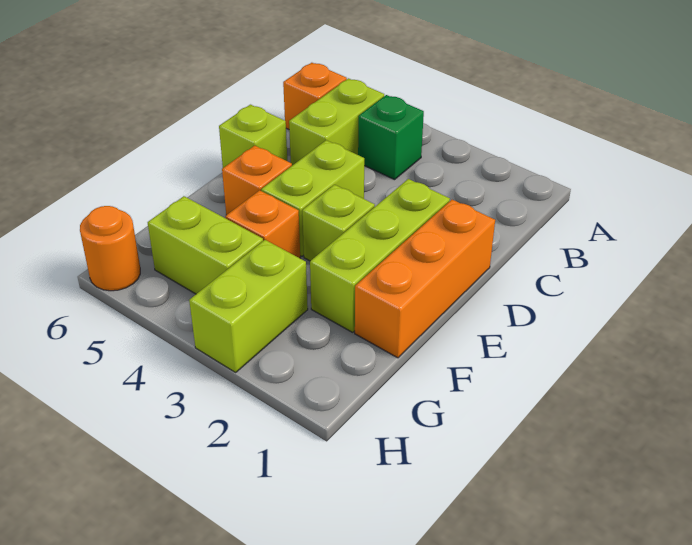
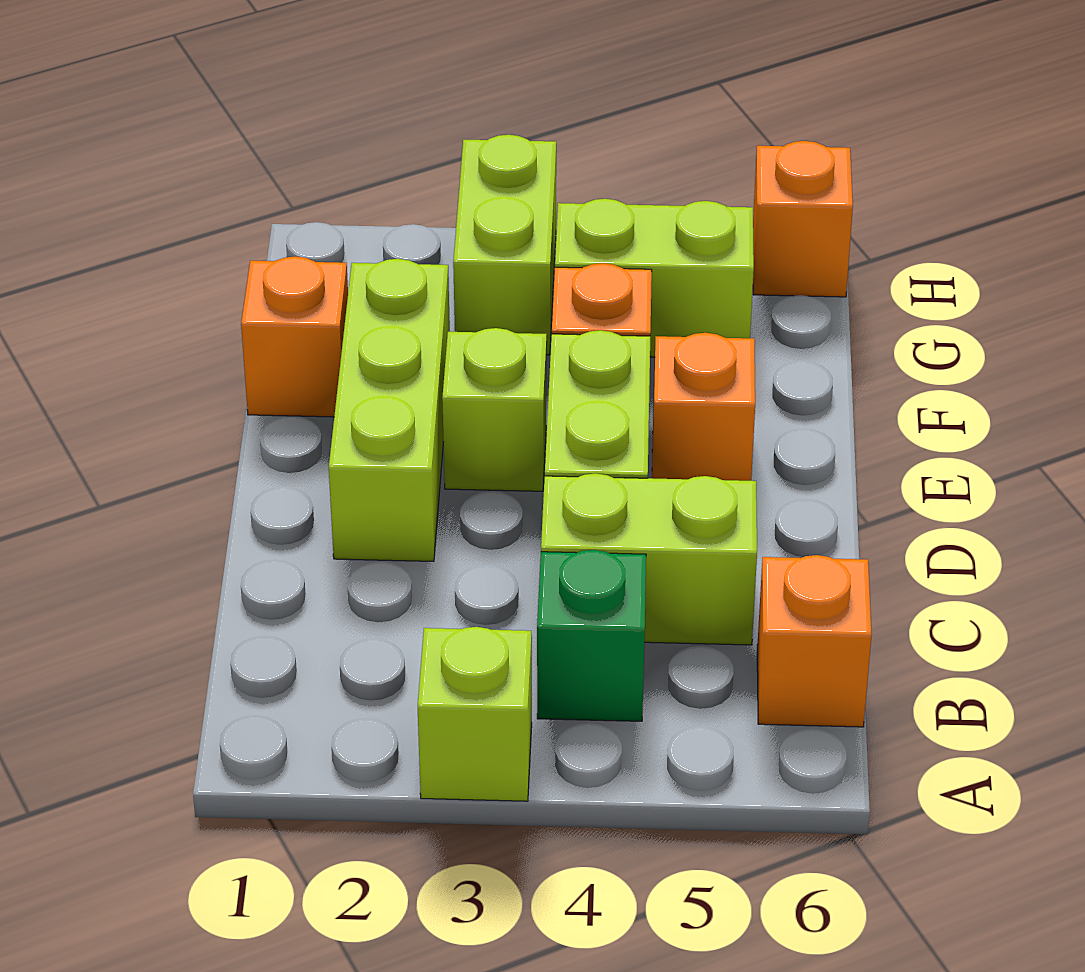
lime brick B5:C5 level 1 -> lime brick C4:C5 level 1
orange brick D1:F1 level 1 -> orange brick F1 level 1
lime brick D6 level 1 -> lime brick A3 level 1
orange round brick H6 level 1 -> orange brick H6 level 1

